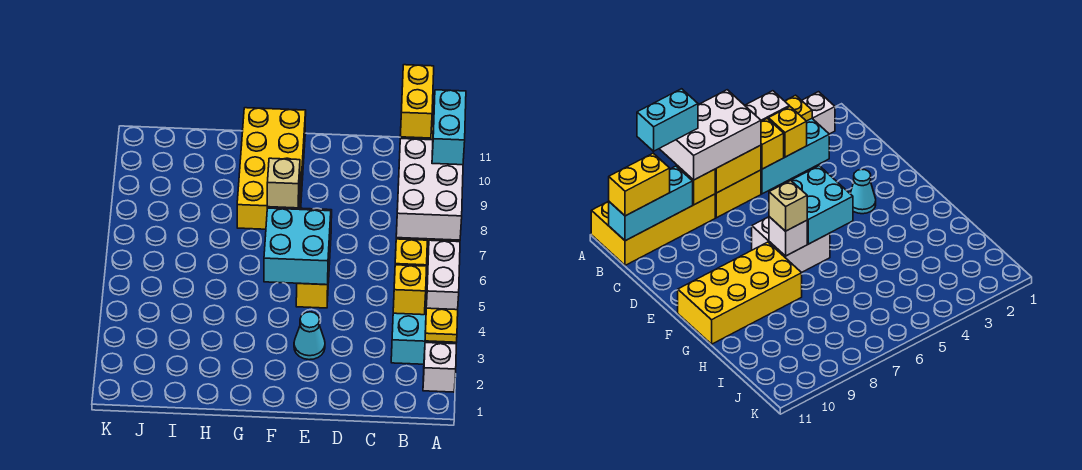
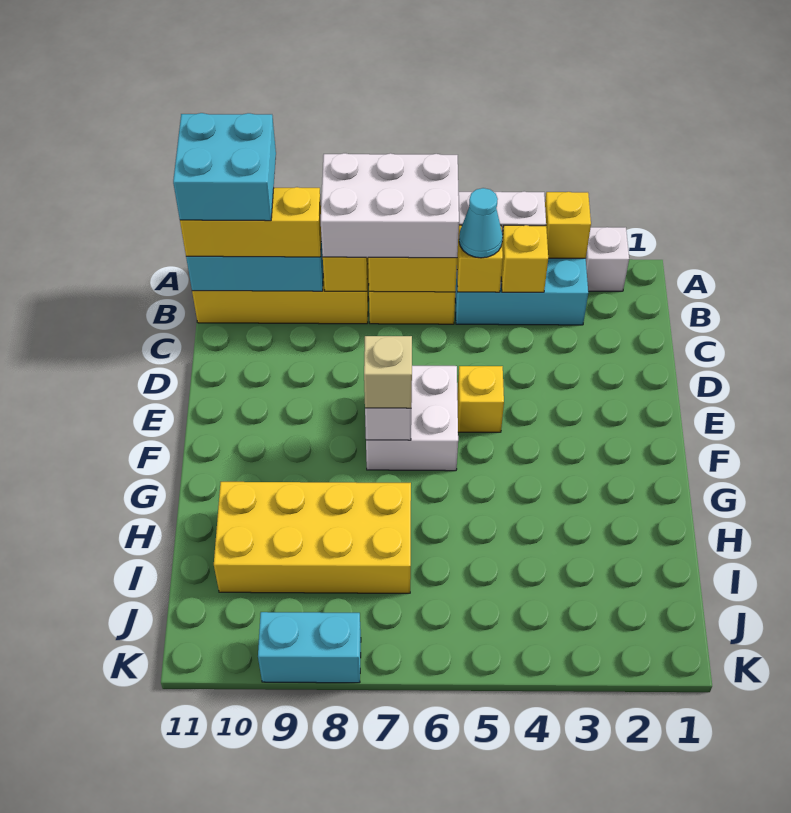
yellow plate A3 level 2 -> yellow brick A3 level 2
cyan brick A8:A9 level 4 -> cyan brick K8:K9 level 1
yellow brick B10:B11 level 3 -> yellow brick B9:B11 level 3
cyan cone E3 level 1 -> cyan cone B5 level 3
cyan brick E5:F6 level 2 -> cyan brick A10:B11 level 4
yellow brick F8:G11 level 1 -> yellow brick H7:I10 level 1

